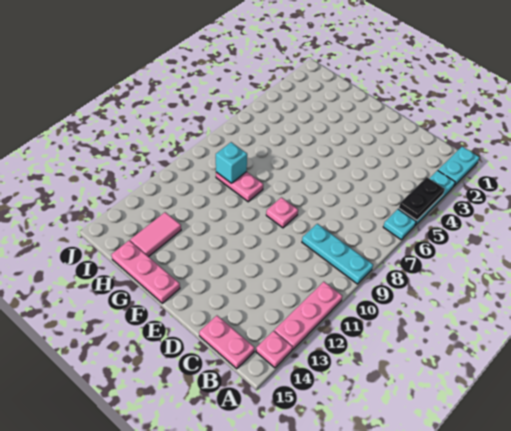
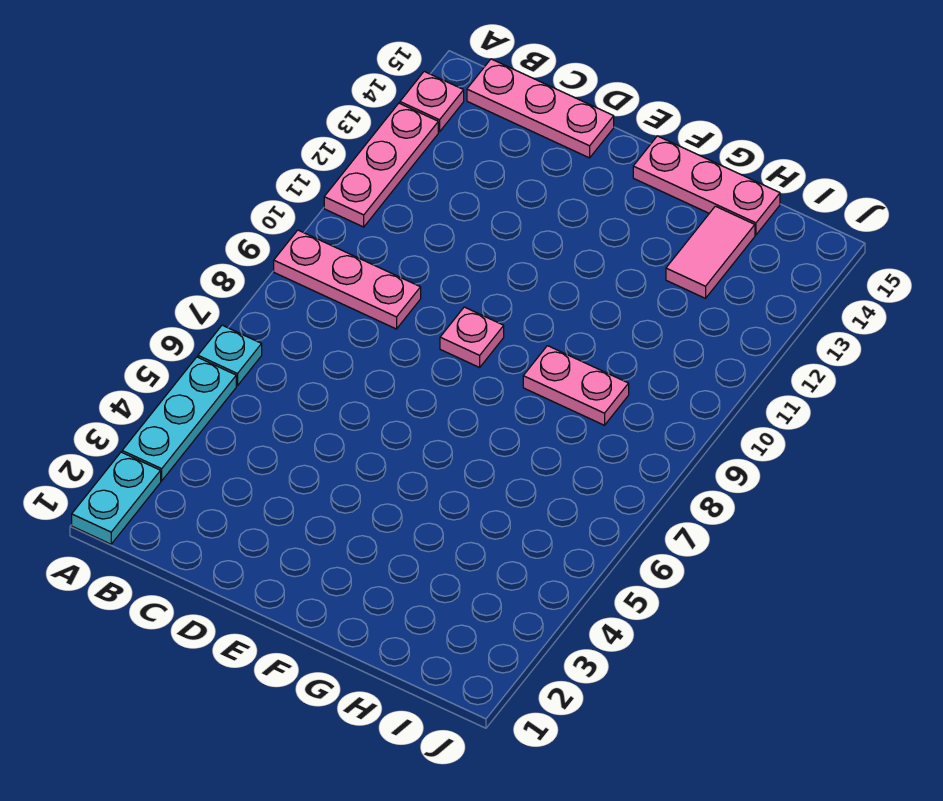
black plate A4:A5 level 2 -> none
cyan plate A9:C9 level 1 -> pink plate A9:C9 level 1
pink plate B15:C15 level 1 -> pink plate B15:D15 level 1
cyan brick H9 level 2 -> none

